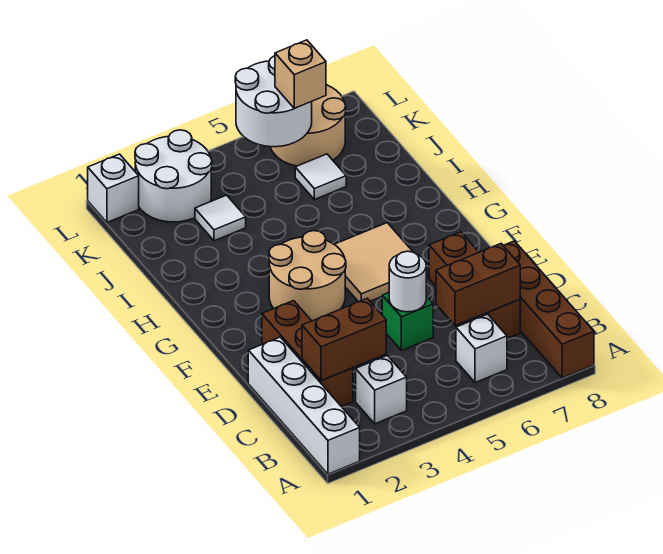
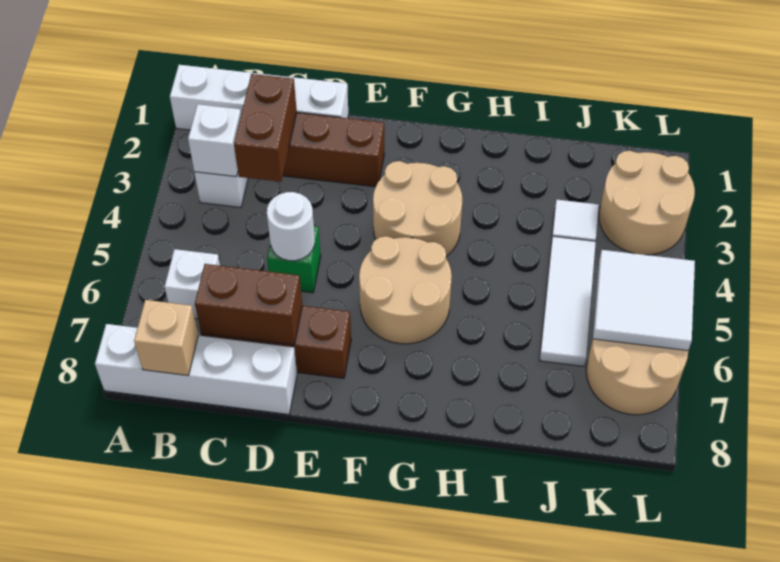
brown brick A8:D8 level 1 -> white brick A8:D8 level 1
brown brick C6:C7 level 2 -> brown brick C7:D7 level 2
tan tile F5:G6 level 1 -> tan round brick F5:G6 level 1
white tile J6 level 1 -> white tile J4:J6 level 1
white round brick K2:L3 level 1 -> tan round brick K2:L3 level 1
white round brick K5:L6 level 2 -> white tile K5:L6 level 2
tan brick K6 level 3 -> tan brick B8 level 2
white brick L1 level 1 -> white brick B3 level 2

